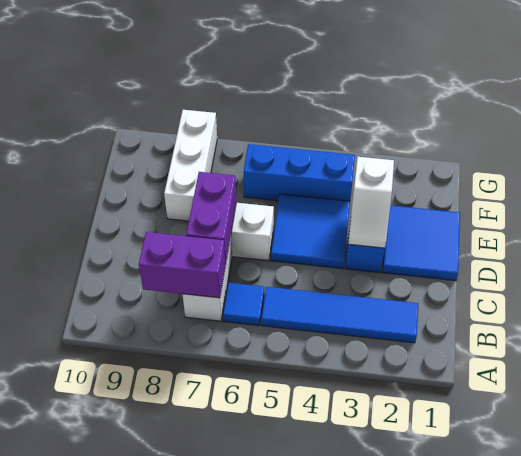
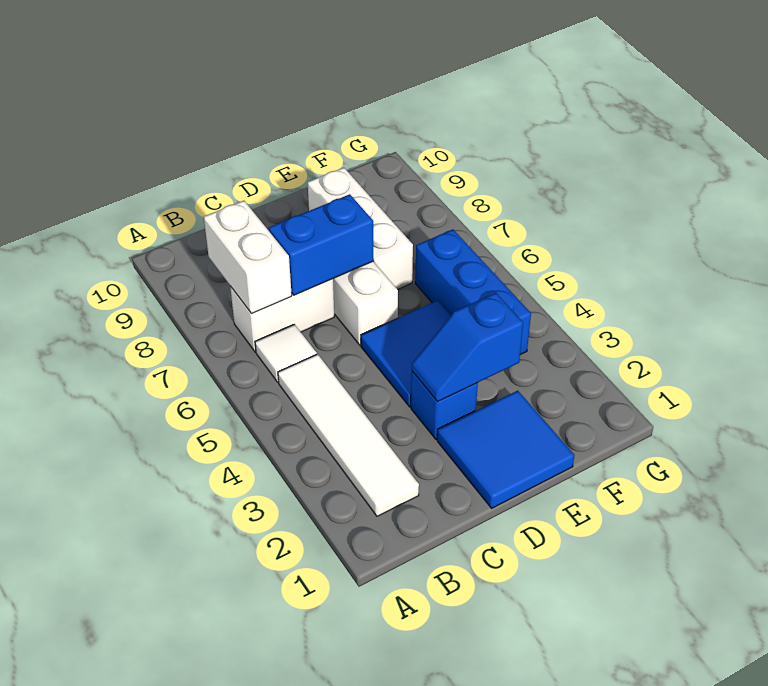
blue tile B2:B5 level 1 -> white tile B2:B5 level 1
blue tile B6 level 1 -> white tile B6 level 1
purple brick B7:B8 level 2 -> white brick B7:B8 level 2
purple brick C7:D7 level 2 -> blue brick C7:D7 level 2
white slope D3:E3 level 2 top E -> blue slope D3:E3 level 2 top E
white brick E8:G8 level 1 -> white brick E7:E9 level 1

